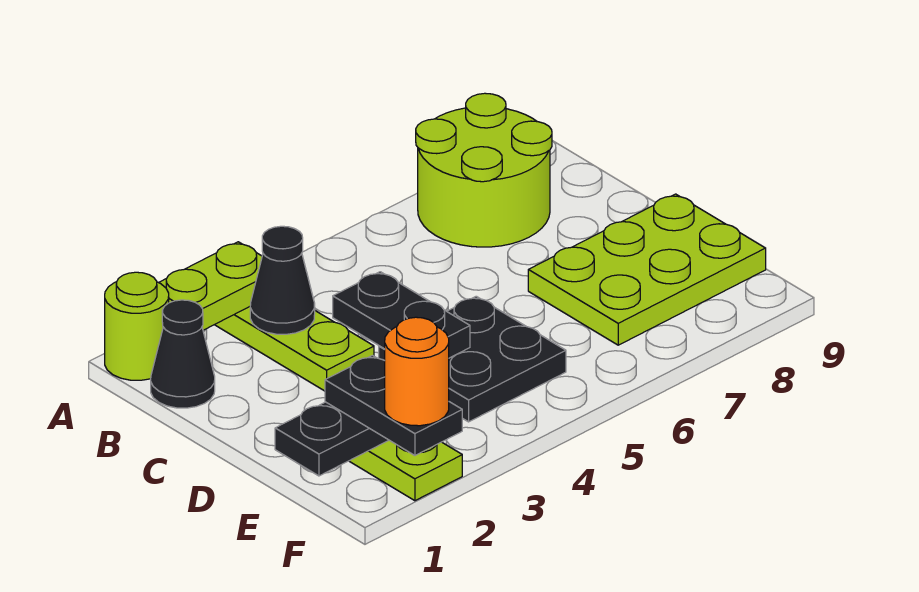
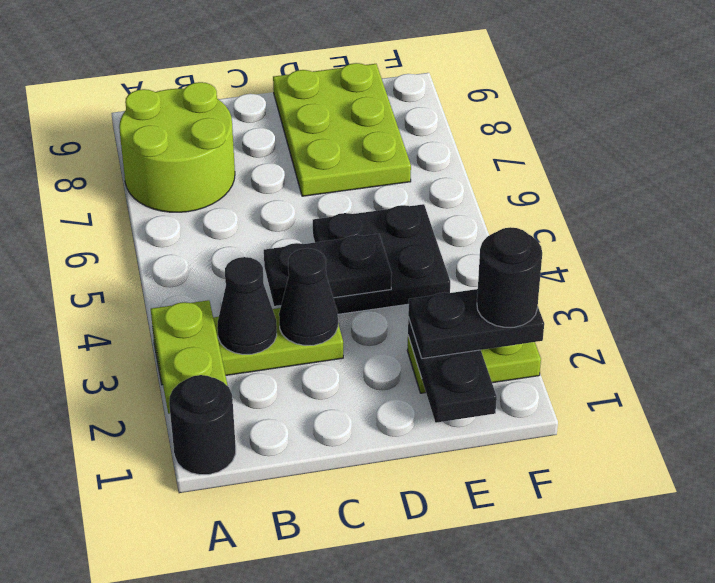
lime round brick A1 level 1 -> black round brick A1 level 1
black cone B1 level 1 -> black cone C3 level 2
orange round brick F2 level 4 -> black round brick F2 level 4

